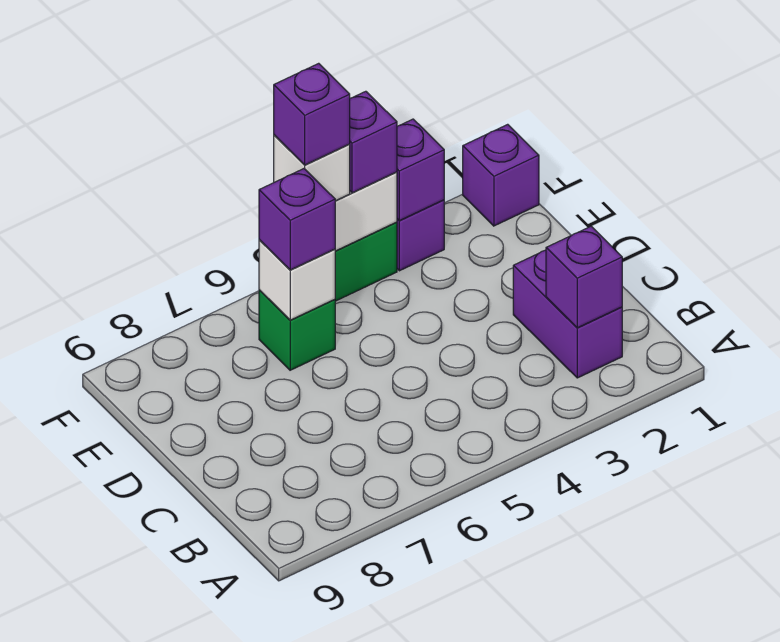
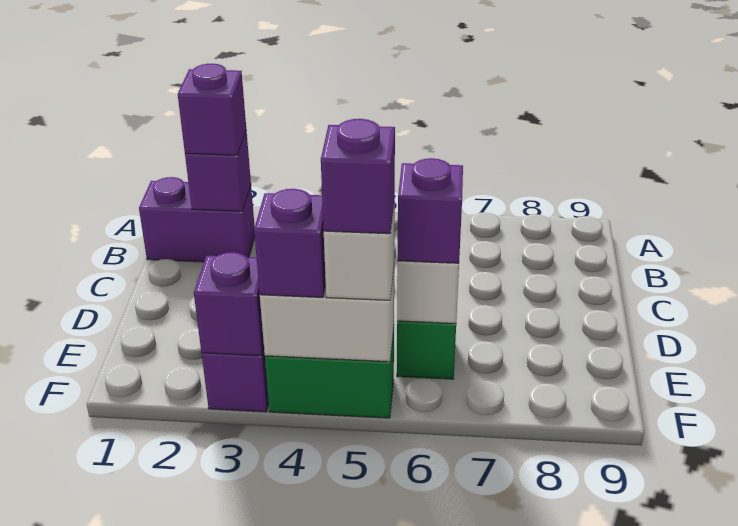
purple brick B2:C2 level 1 -> purple brick B1:B2 level 1
purple brick F1 level 1 -> purple brick B2 level 3

